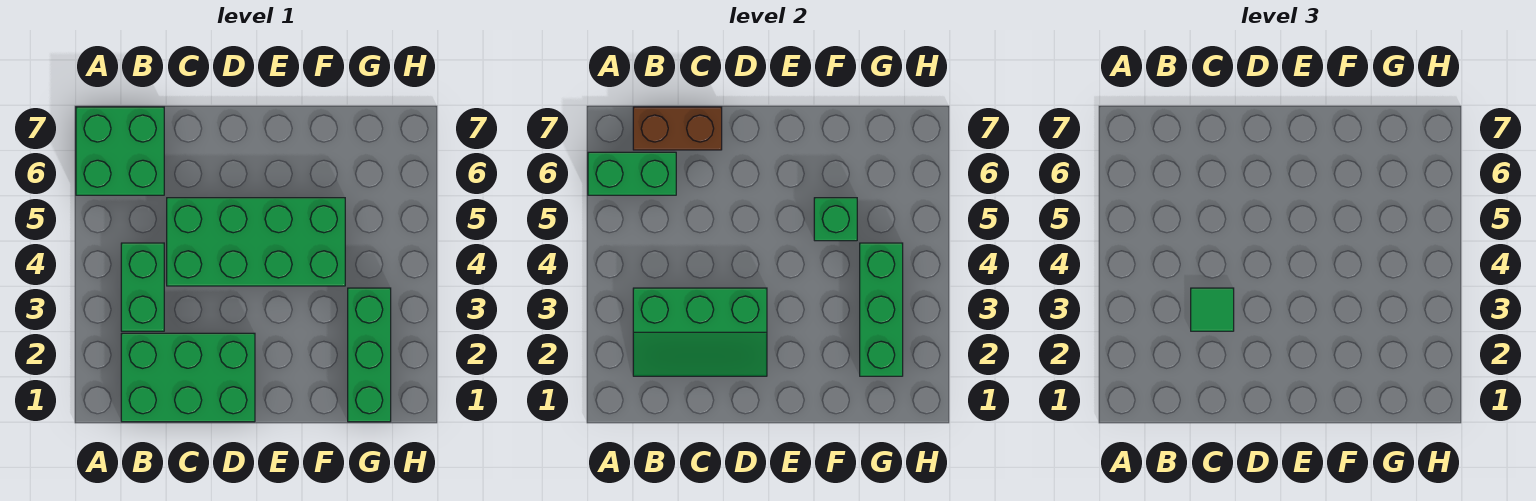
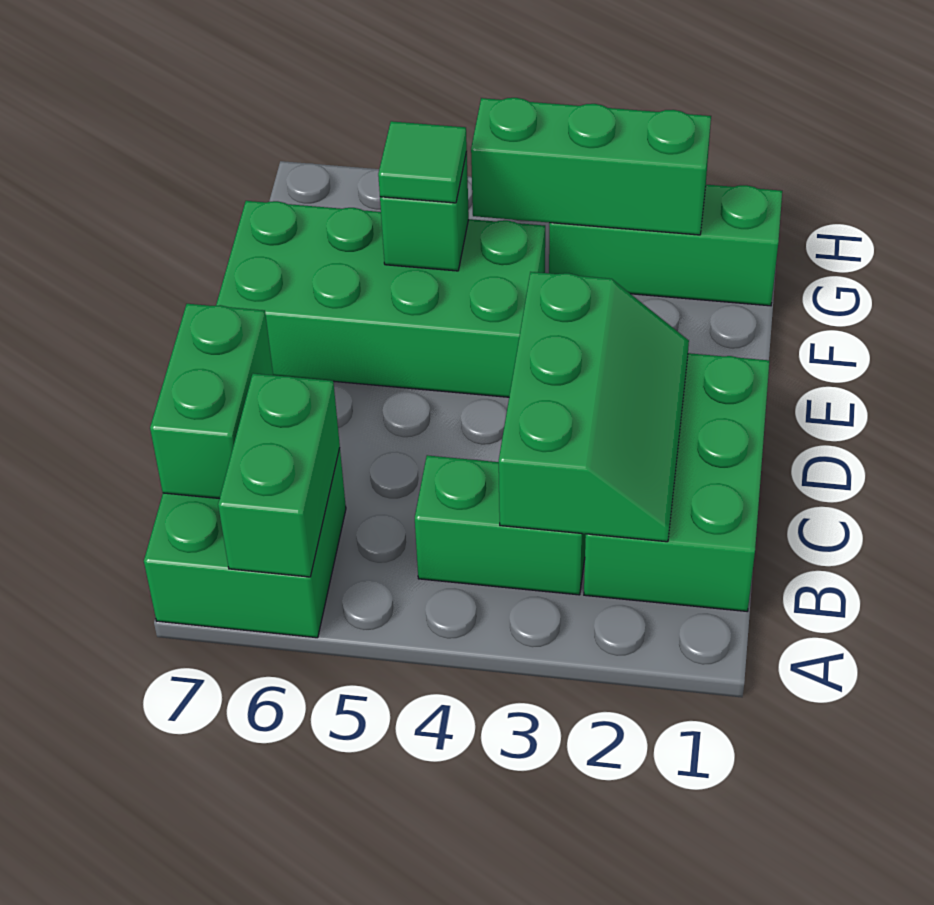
brown brick B7:C7 level 2 -> green brick B7:C7 level 2
green tile C3 level 3 -> green tile F5 level 3
green brick C4:F5 level 1 -> green brick E4:F7 level 1

